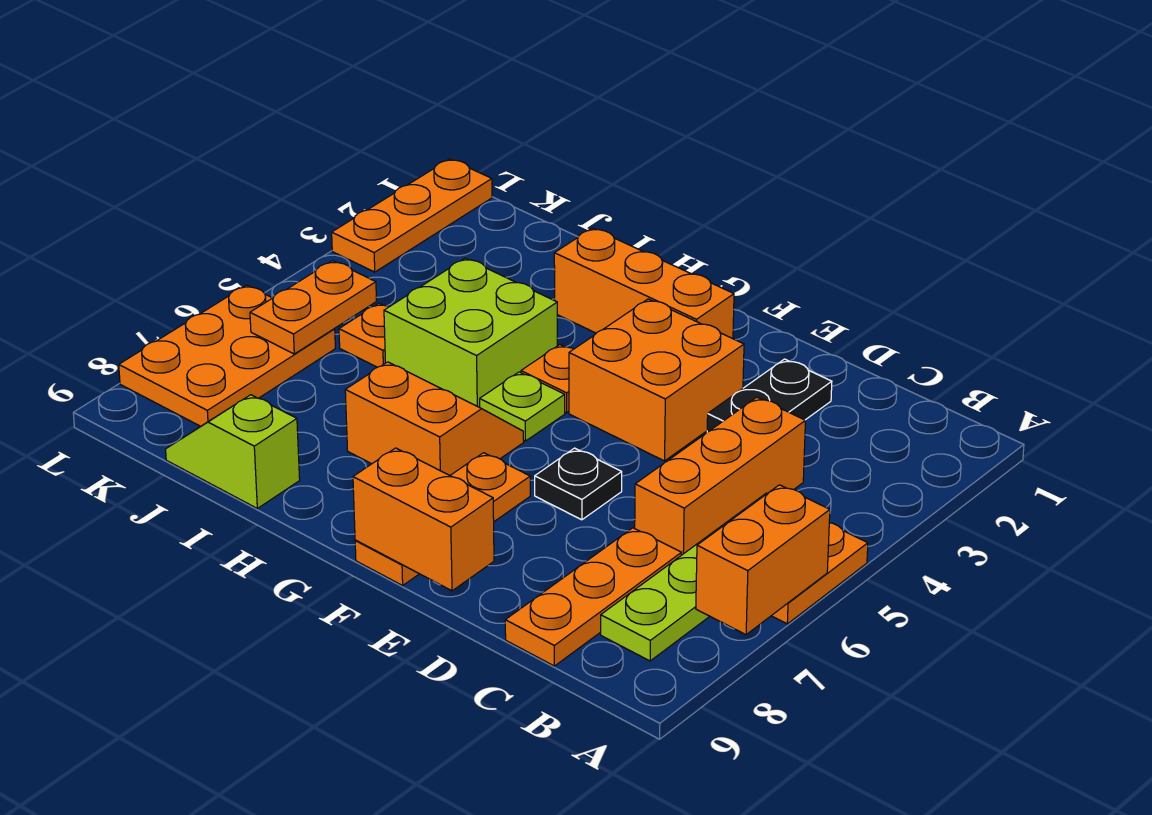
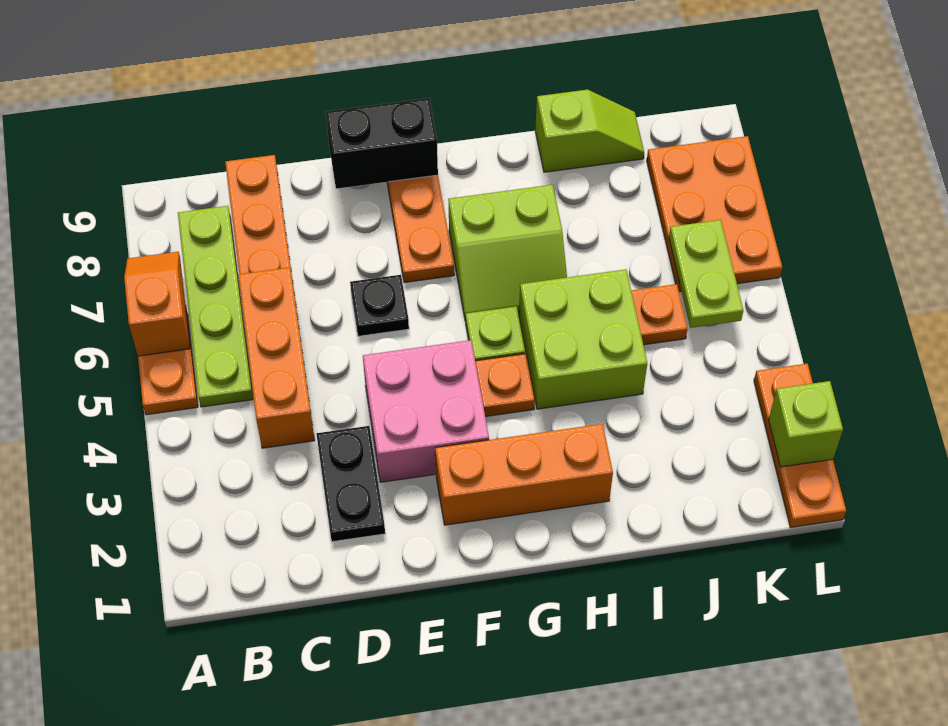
orange brick A6:A7 level 2 -> orange slope A6:A7 level 2 top 6
orange brick E3:F4 level 1 -> pink brick E3:F4 level 1
orange brick E9:F9 level 2 -> black brick E9:F9 level 2
orange slope G6:H7 level 1 top 7 -> lime slope G6:H7 level 1 top 7
orange plate K5:K6 level 2 -> lime plate K5:K6 level 2
none -> lime brick L2 level 2

